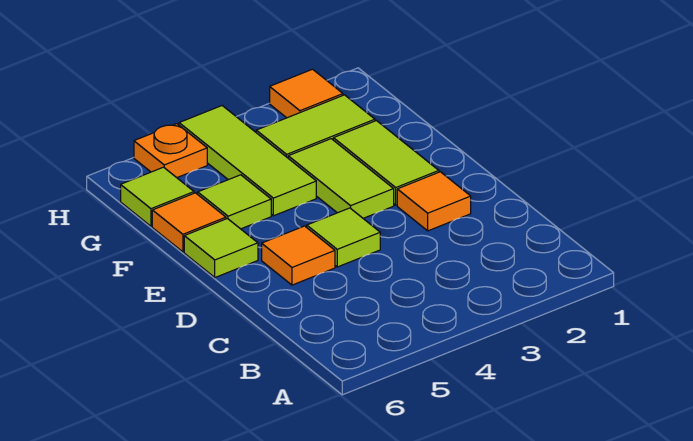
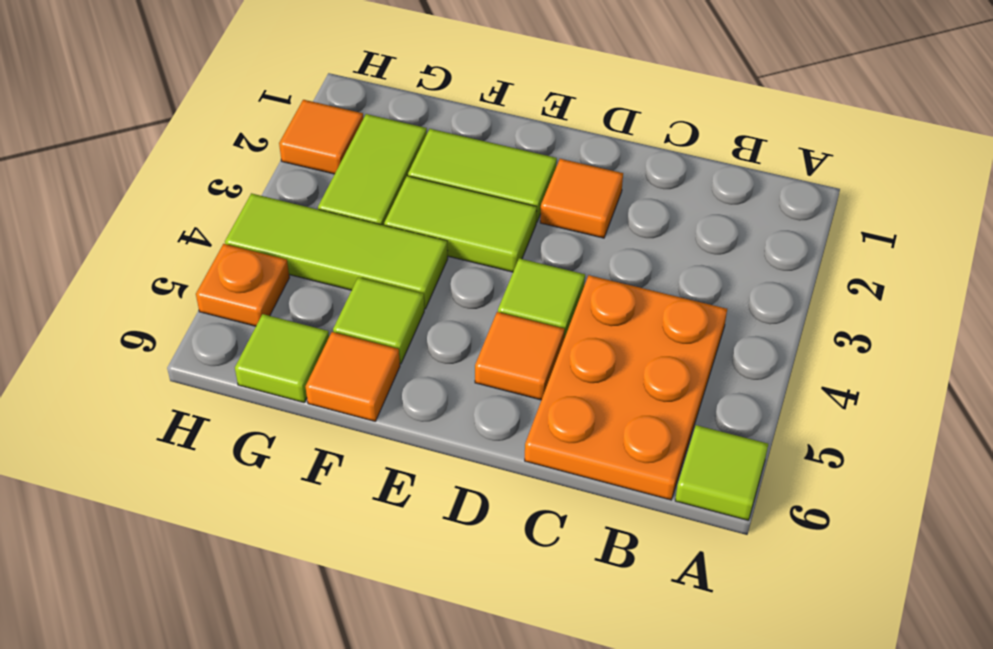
none -> orange plate B4:C6 level 1
lime tile E6 level 1 -> lime tile A6 level 1

